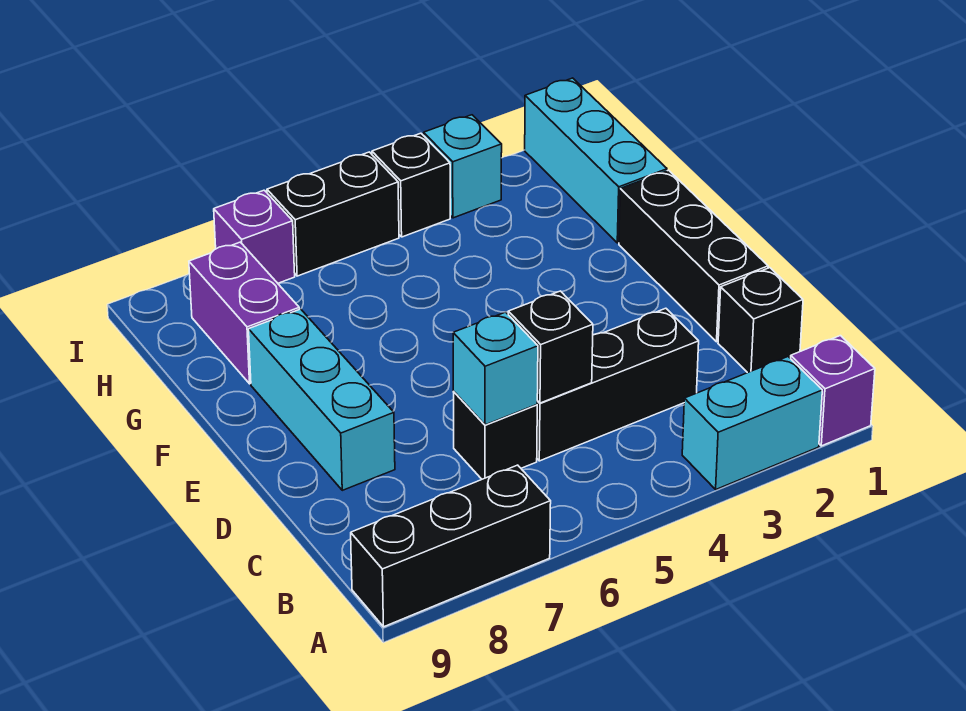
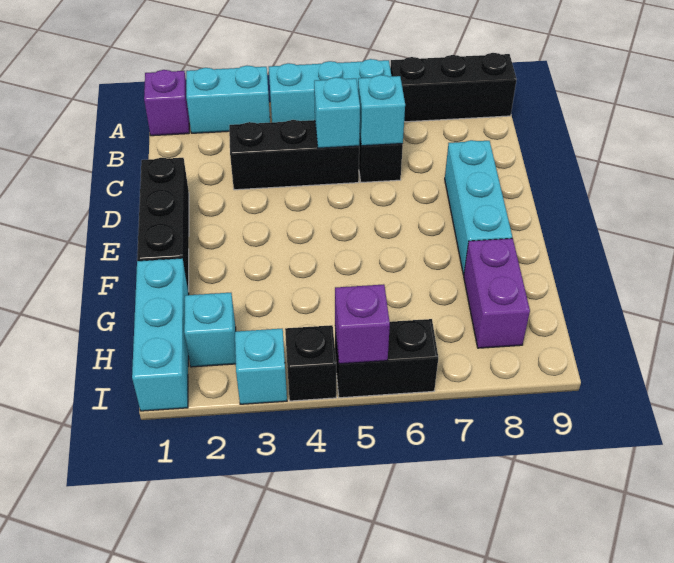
none -> cyan brick A4:A6 level 1
black brick C1 level 1 -> none
black brick C5 level 2 -> cyan brick C5 level 2
none -> cyan brick H2 level 1
purple brick I7 level 1 -> purple brick I5 level 2

